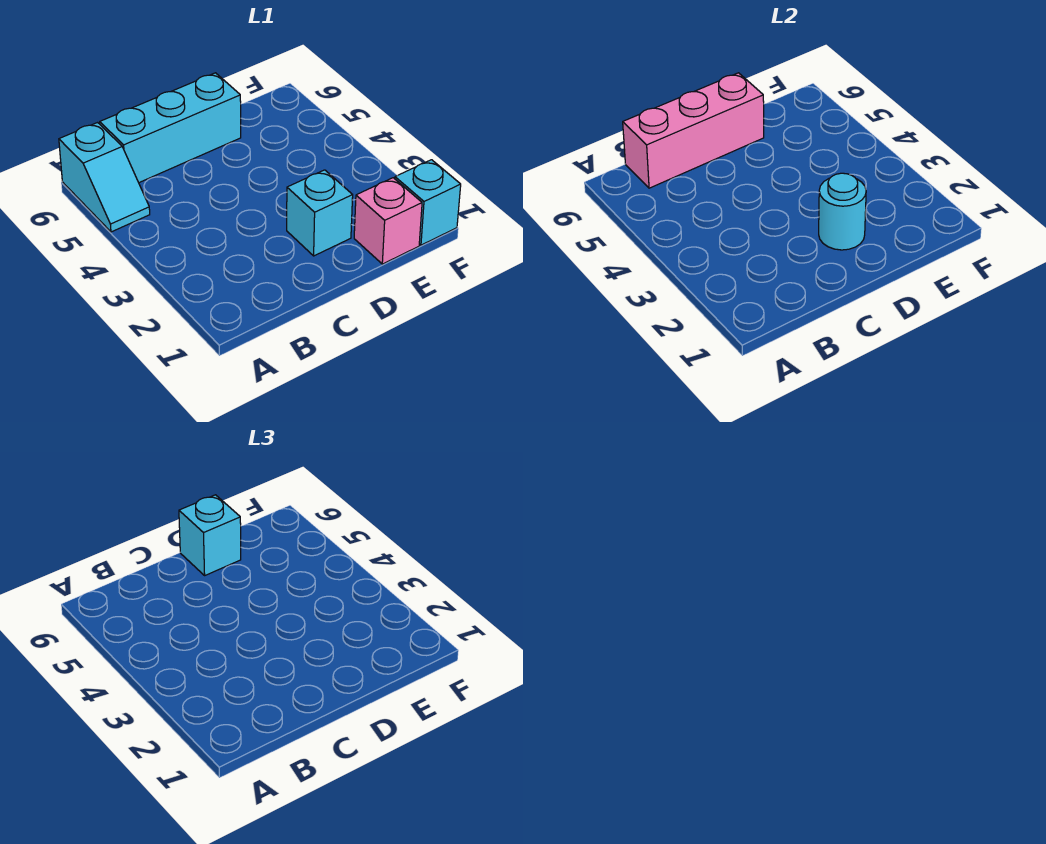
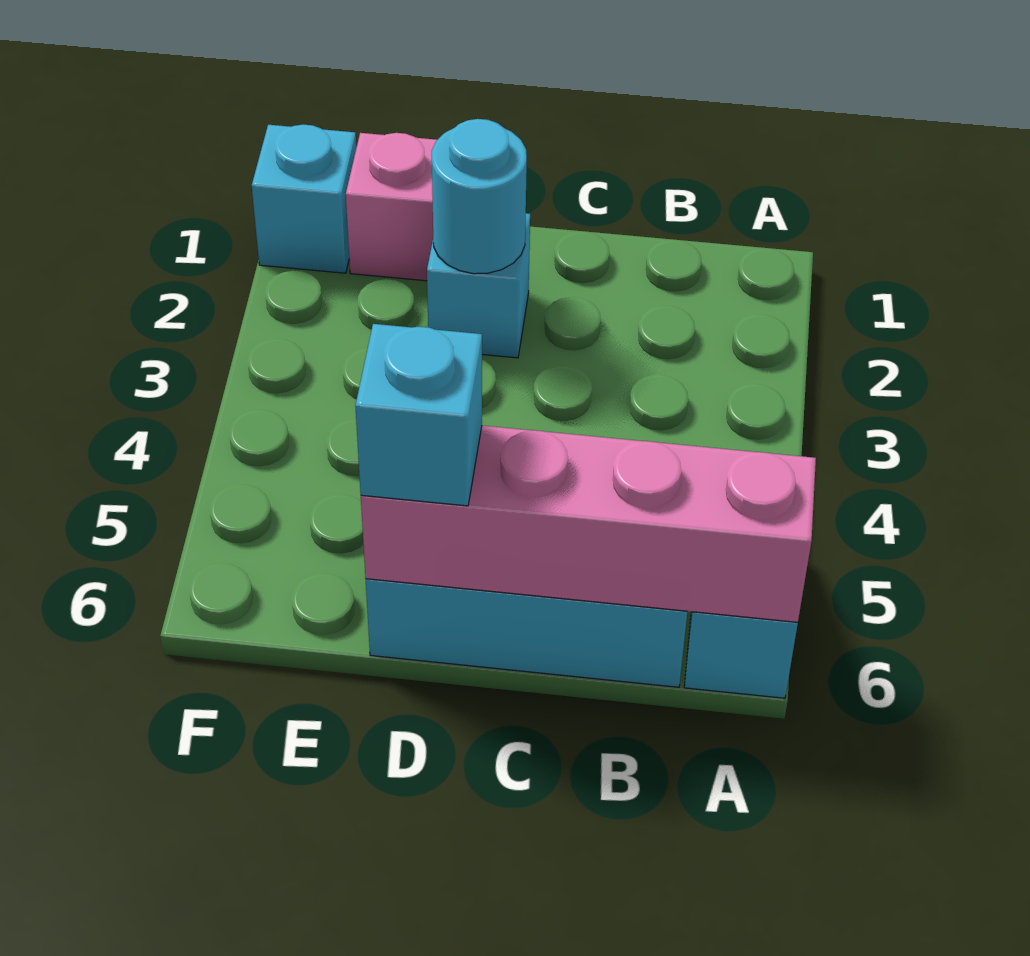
pink brick B6:D6 level 2 -> pink brick A6:D6 level 2

